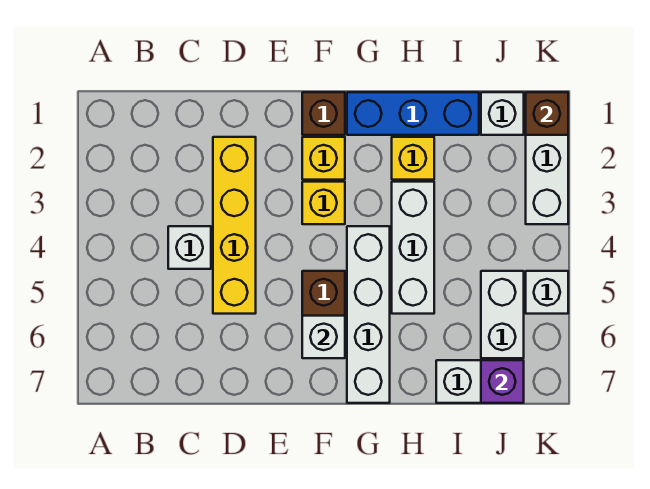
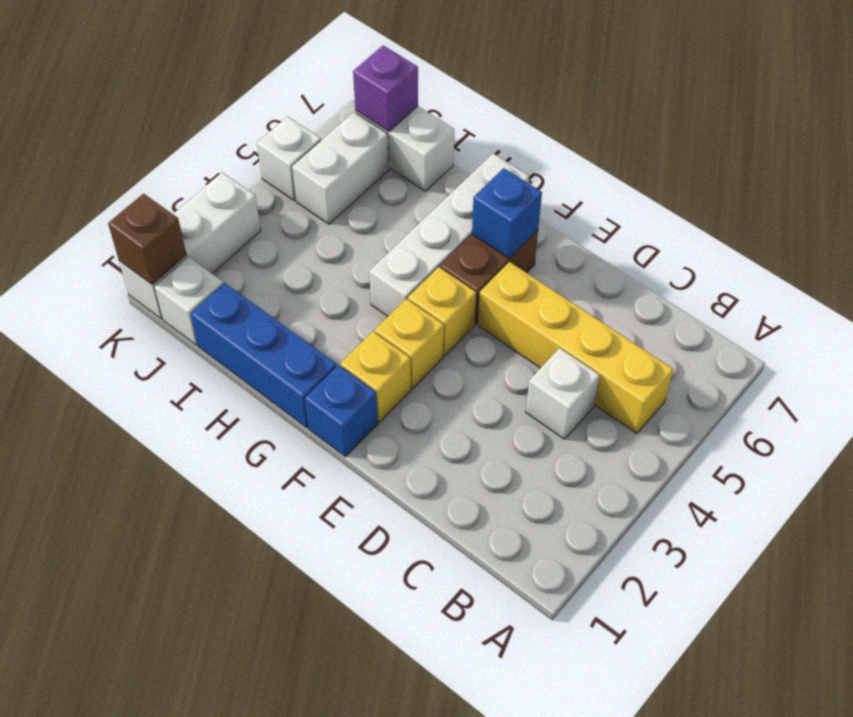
yellow brick D2:D5 level 1 -> yellow brick B5:E5 level 1
brown brick F1 level 1 -> blue brick F1 level 1
white brick F6 level 2 -> blue brick F6 level 2
yellow brick H2 level 1 -> yellow brick F4 level 1
white brick H3:H5 level 1 -> none

